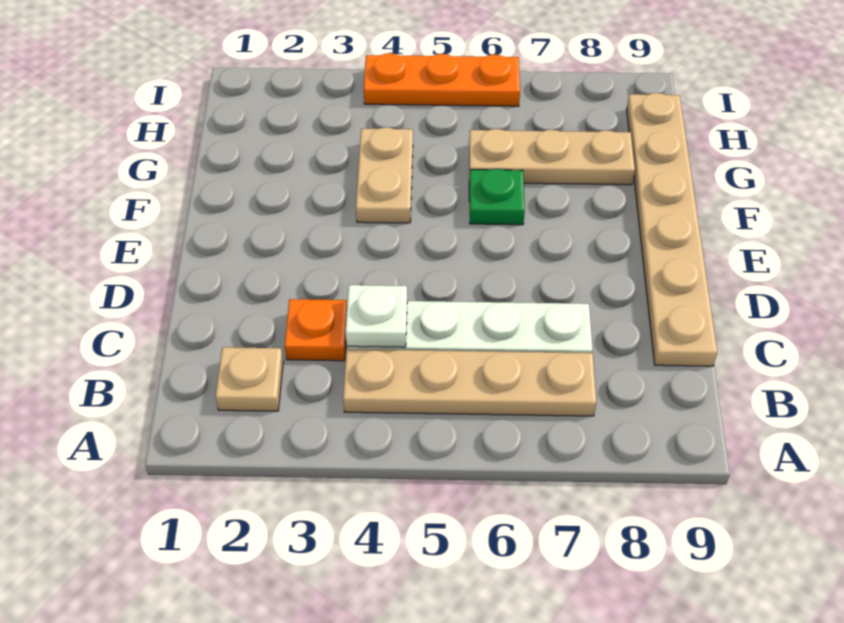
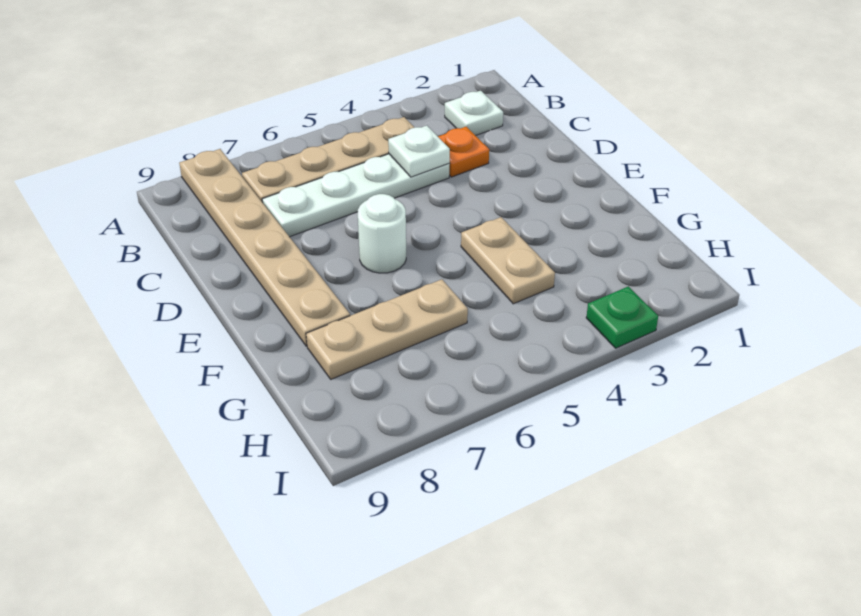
tan plate B2 level 1 -> white plate B2 level 1
tan plate C9:H9 level 1 -> tan plate A8:F8 level 1
none -> white round brick E6 level 1
green plate F6 level 1 -> green plate I3 level 1
orange plate I4:I6 level 1 -> none

